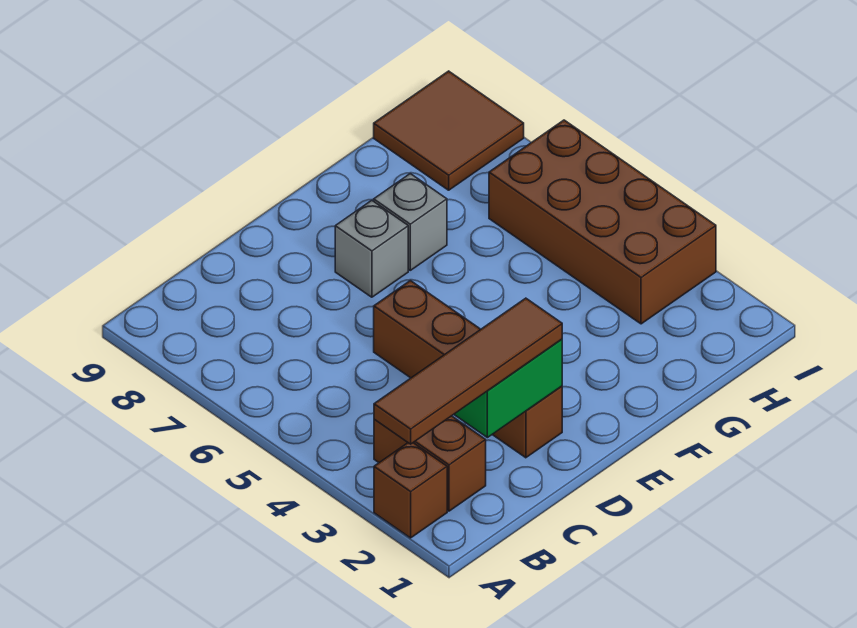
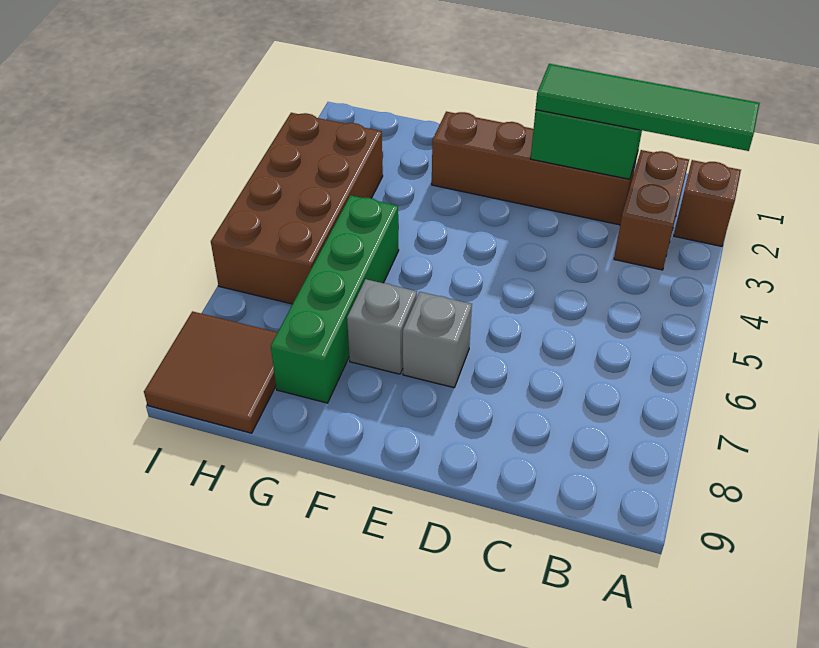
brown tile A2:D2 level 3 -> green tile A2:D2 level 3
brown brick D2:D5 level 1 -> brown brick C2:F2 level 1
none -> green brick G5:G8 level 1

